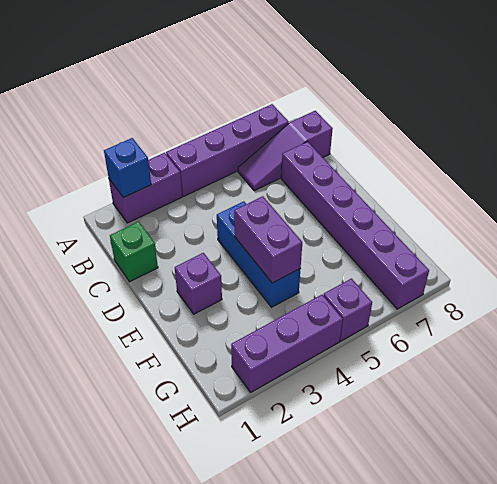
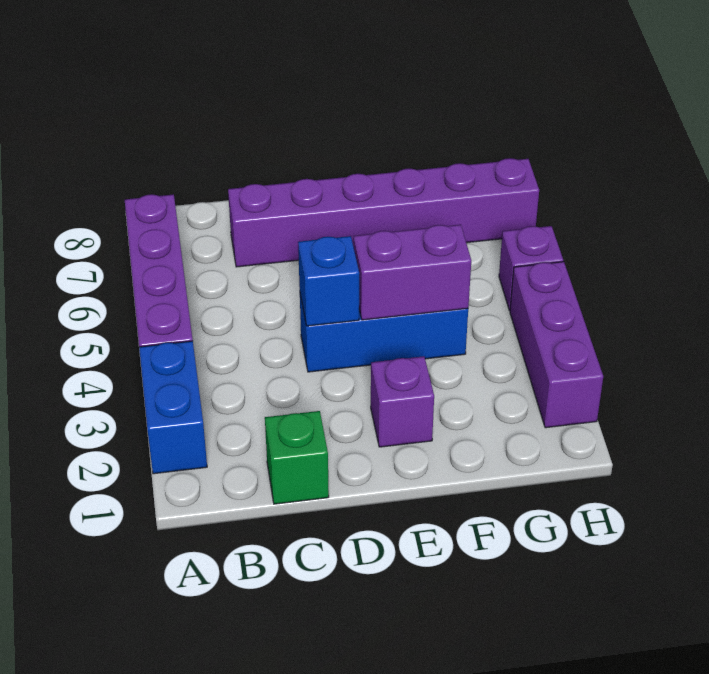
purple brick A2:A3 level 1 -> blue brick A2:A3 level 1
blue brick A2 level 2 -> blue brick D4 level 2
purple slope B6:B8 level 1 top 8 -> none

